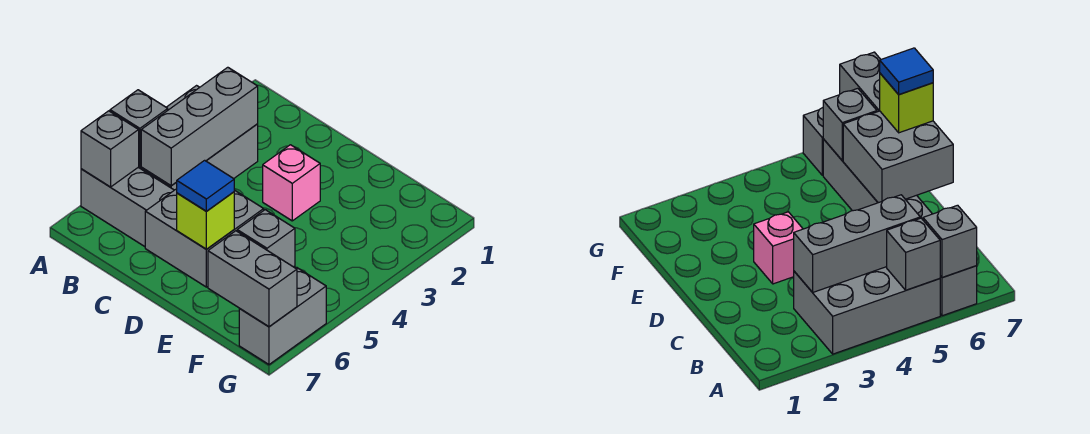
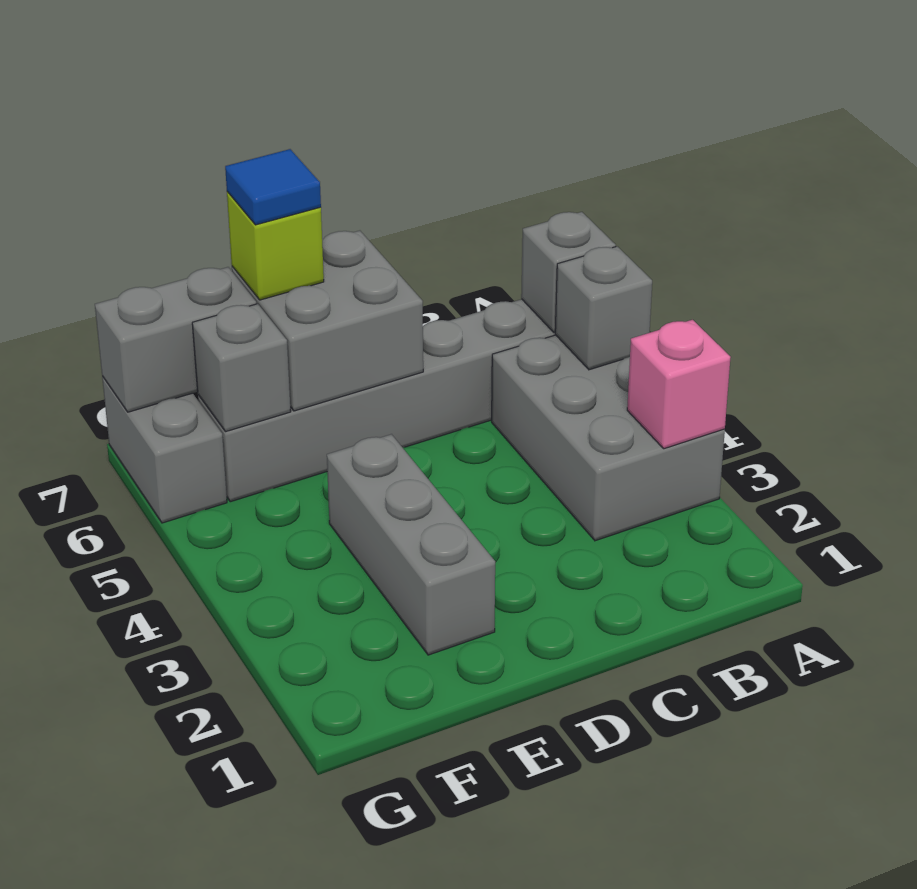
grey brick B3:B5 level 2 -> grey brick E2:E4 level 1
pink brick D3 level 1 -> pink brick A3 level 2

